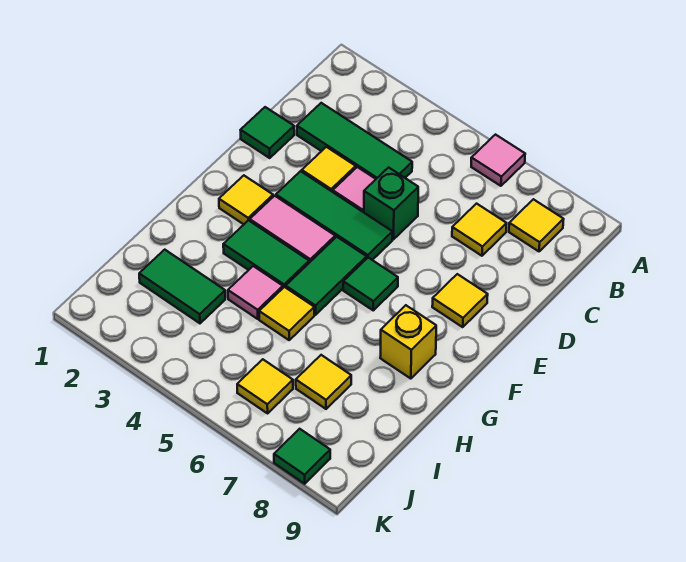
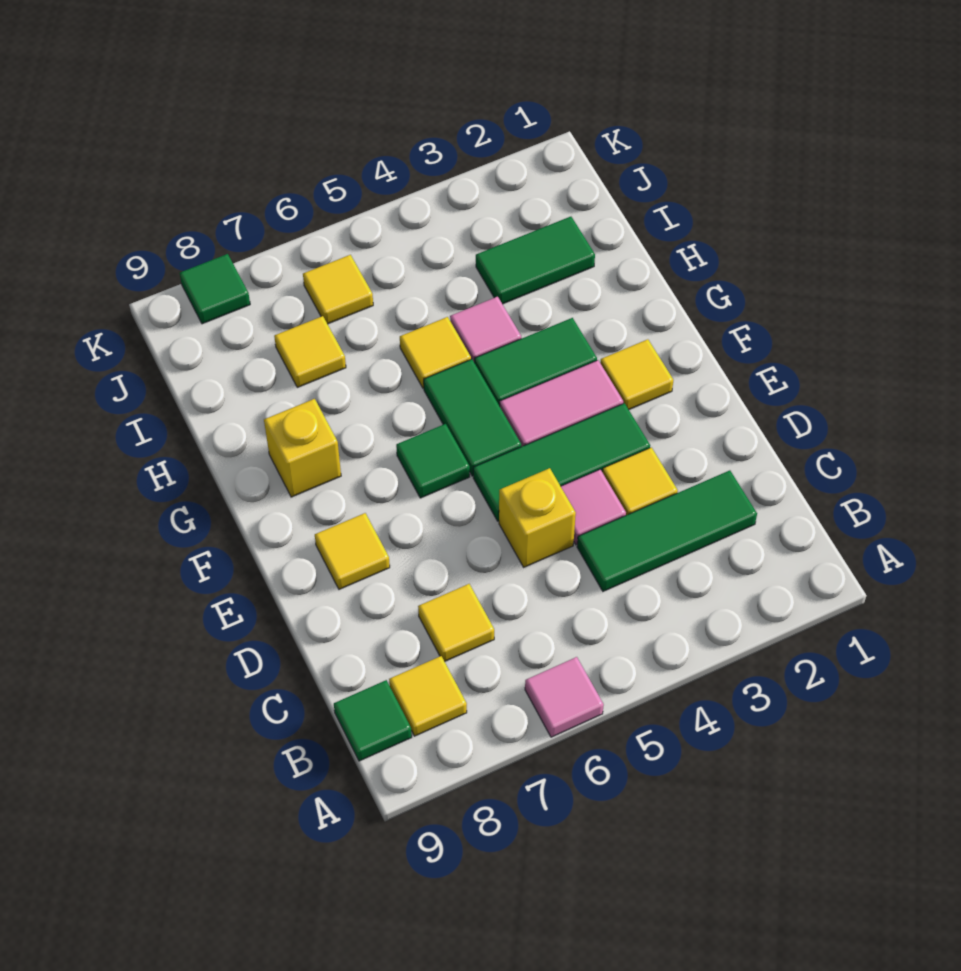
green tile D1 level 1 -> green tile B9 level 1
green brick D5 level 1 -> yellow brick D5 level 1

